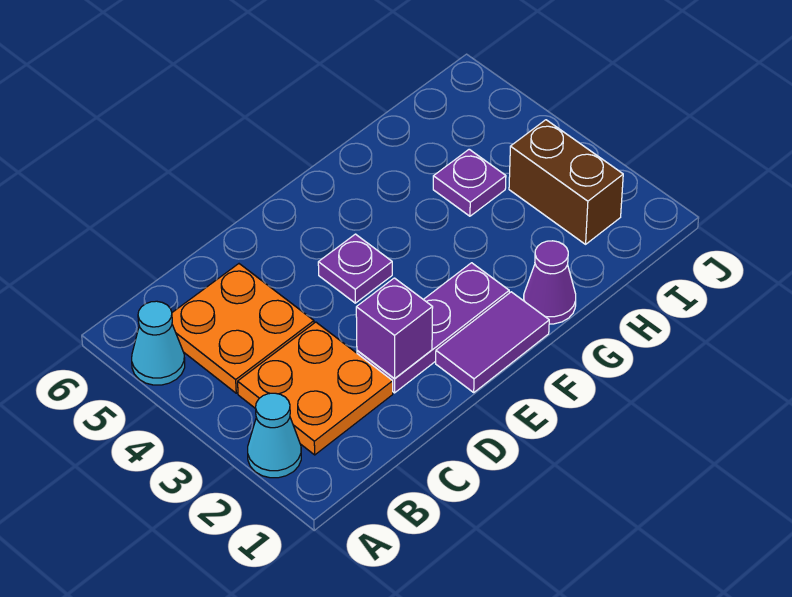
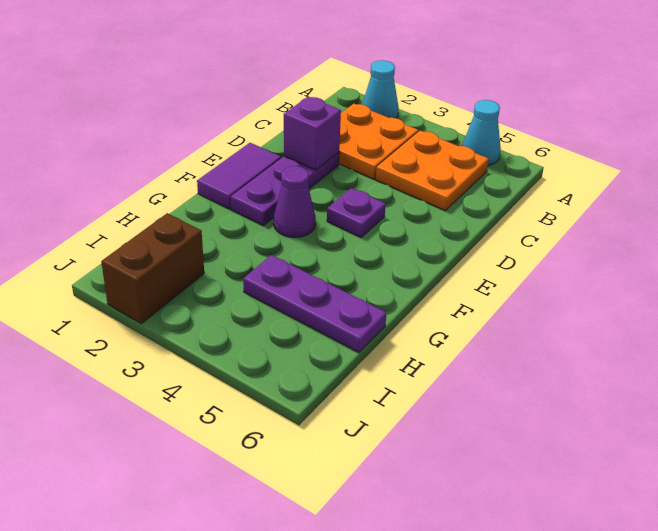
purple cone G1 level 1 -> purple cone F3 level 1
purple plate H4 level 1 -> purple plate H4:H6 level 1
brown brick I2:I3 level 1 -> brown brick I2:J2 level 1

